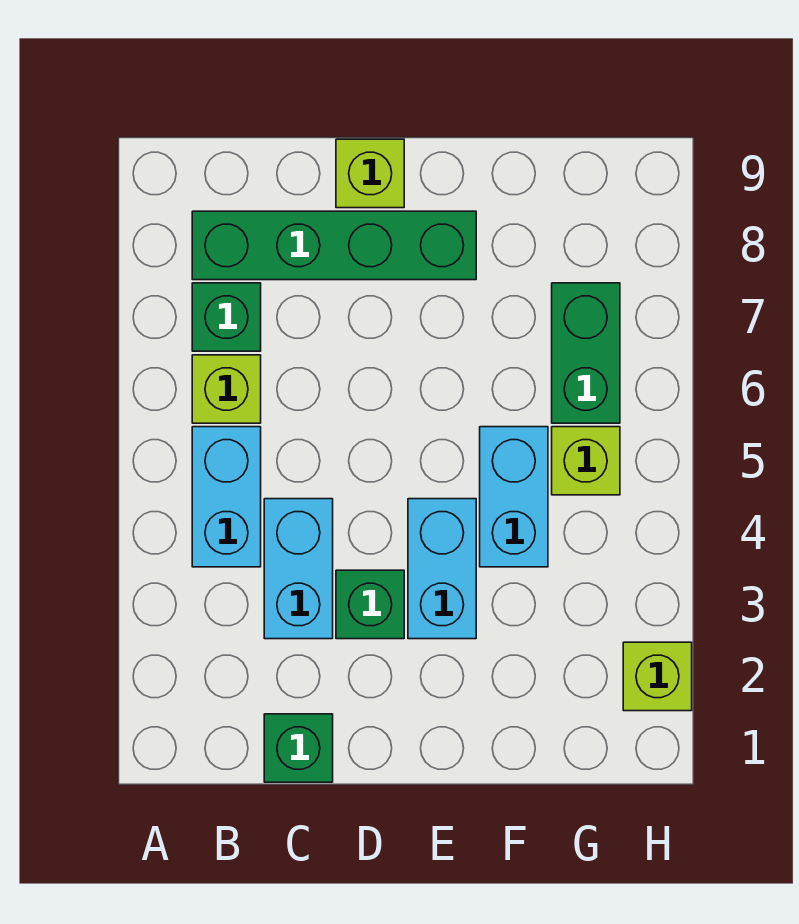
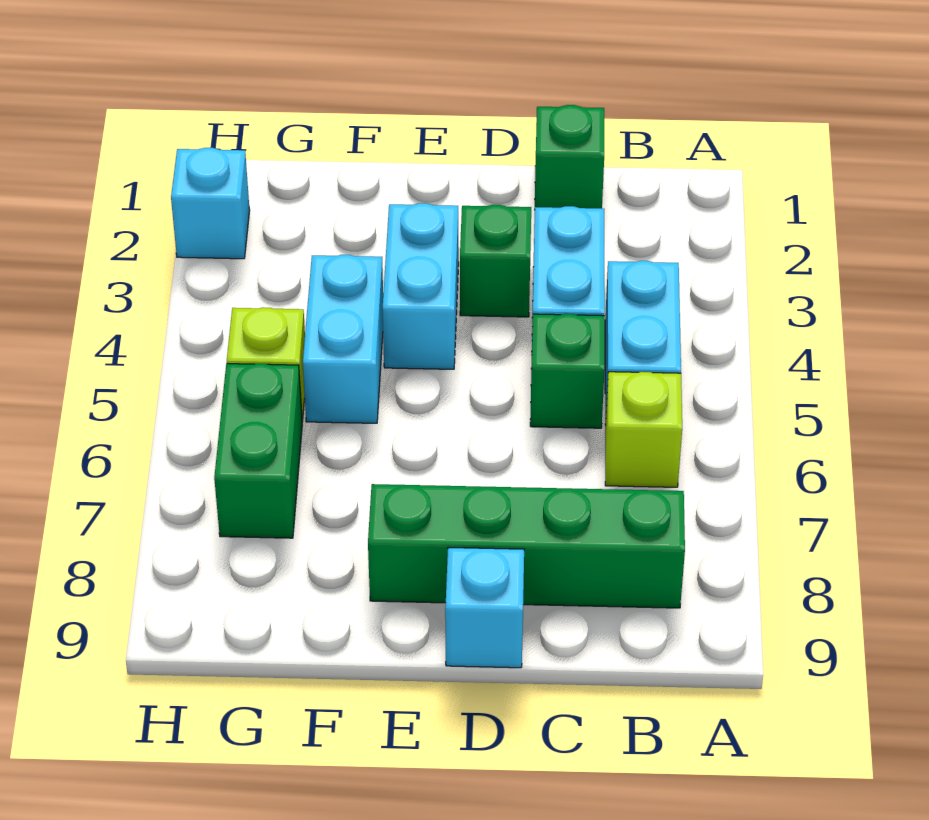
green brick B7 level 1 -> green brick C5 level 1
lime brick D9 level 1 -> cyan brick D9 level 1
lime brick H2 level 1 -> cyan brick H2 level 1

